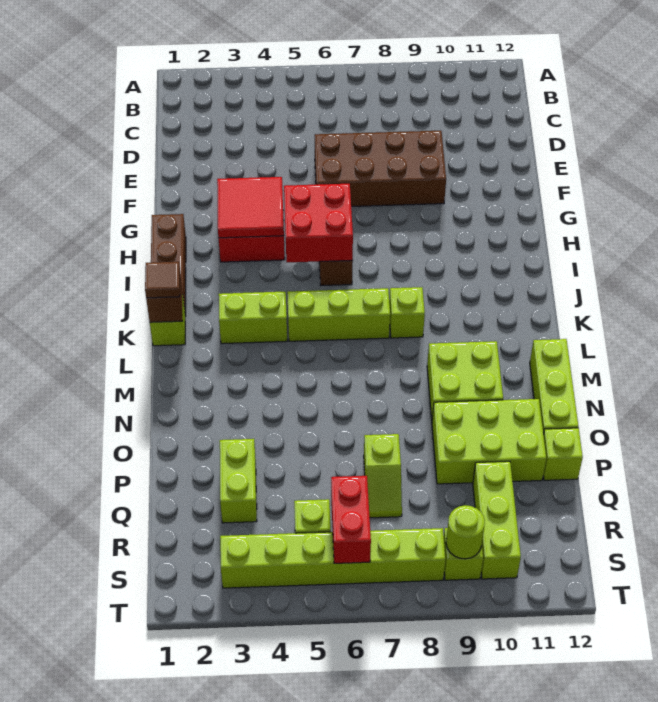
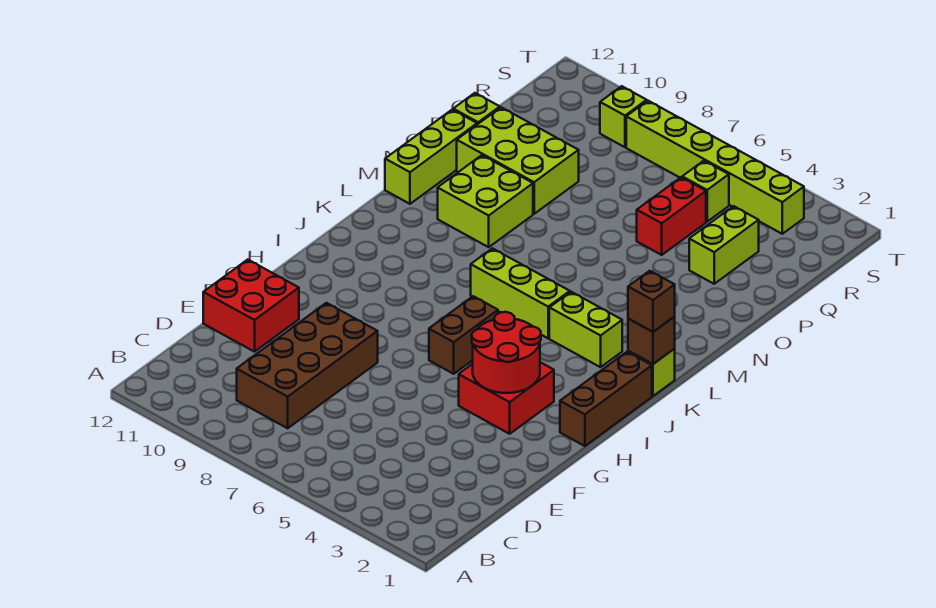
brown brick E6:F9 level 1 -> brown brick C8:F9 level 1
red tile G3:H4 level 2 -> red round brick G3:H4 level 2
red brick H5:I6 level 2 -> red brick E11:F12 level 1
brown tile K1 level 3 -> brown brick K1 level 3
lime brick K8 level 1 -> none
lime slope P7:Q7 level 1 top P -> none
lime brick Q10:S10 level 1 -> none
red brick R6:S6 level 2 -> red brick P5:Q5 level 1
lime round brick S9 level 2 -> none

